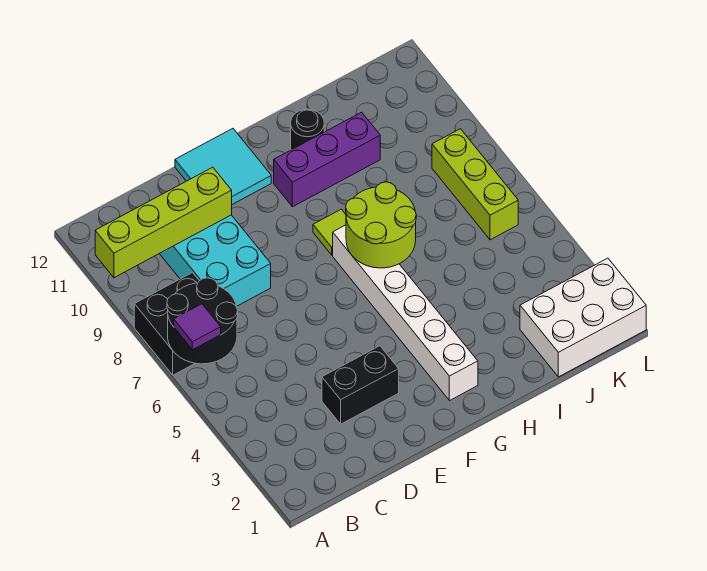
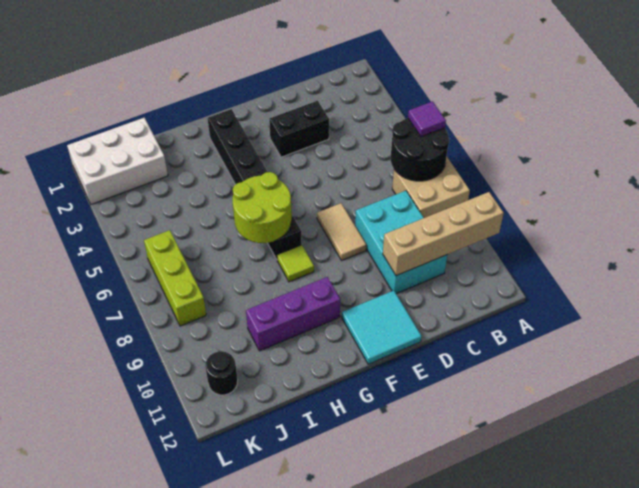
black brick A7:B8 level 1 -> tan brick A7:B8 level 1
lime brick A10:D10 level 2 -> tan brick A10:D10 level 2
none -> tan tile E7:E8 level 1
white brick G2:G7 level 1 -> black brick G2:G7 level 1
black round brick H11 level 1 -> black round brick K11 level 1

